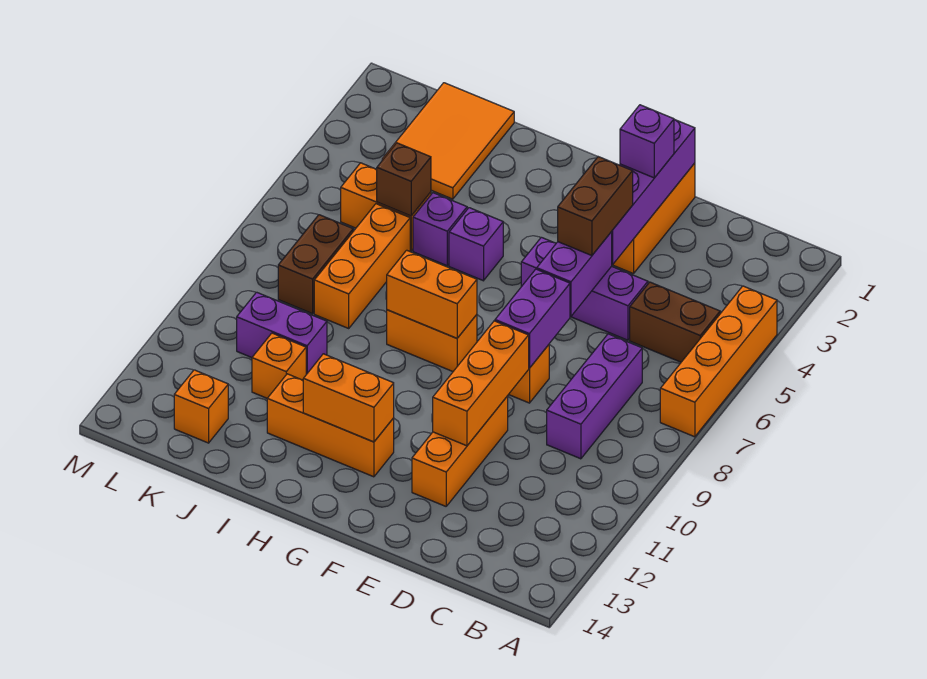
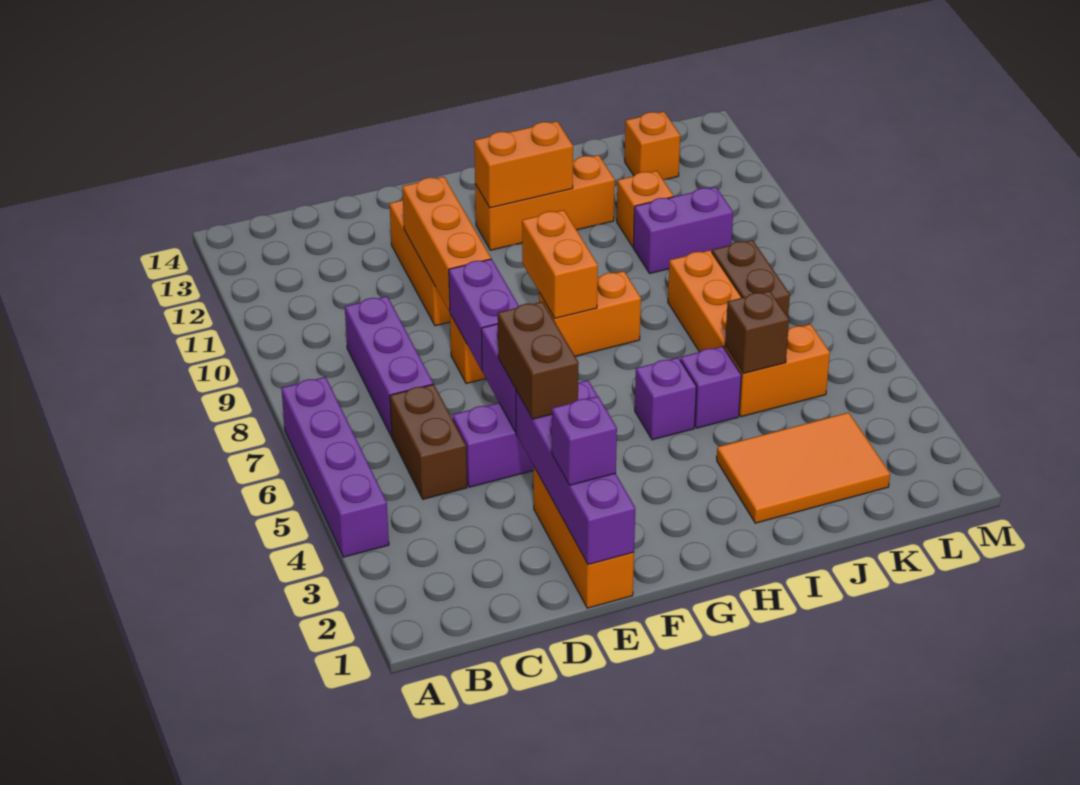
orange brick A4:A7 level 1 -> purple brick A4:A7 level 1
brown brick B5:C5 level 1 -> brown brick C5:C6 level 1
orange brick G8:H8 level 2 -> orange brick G8:G9 level 2
orange tile J1:K3 level 1 -> orange tile I2:K3 level 1

